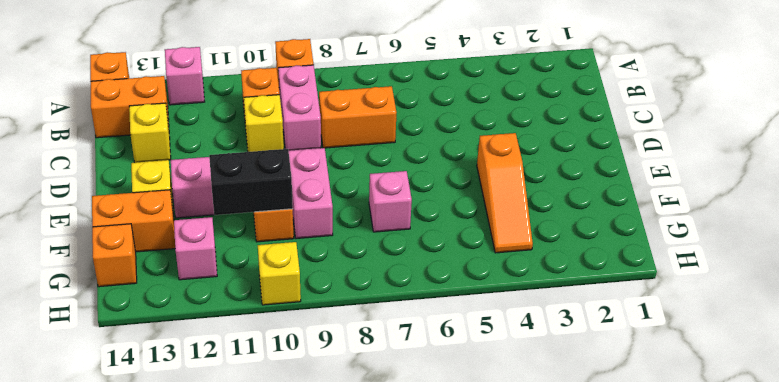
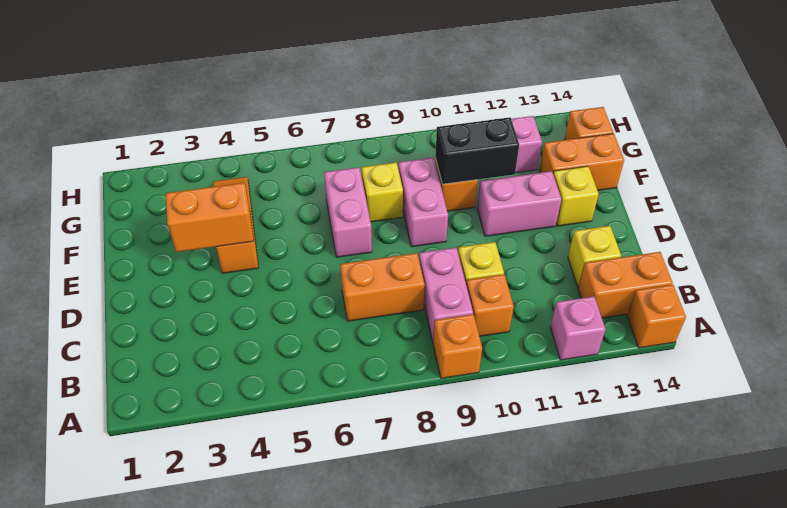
none -> orange brick E3:E4 level 2
pink brick F7 level 1 -> pink brick E7:F7 level 1
yellow brick H10 level 1 -> yellow brick F8 level 1

